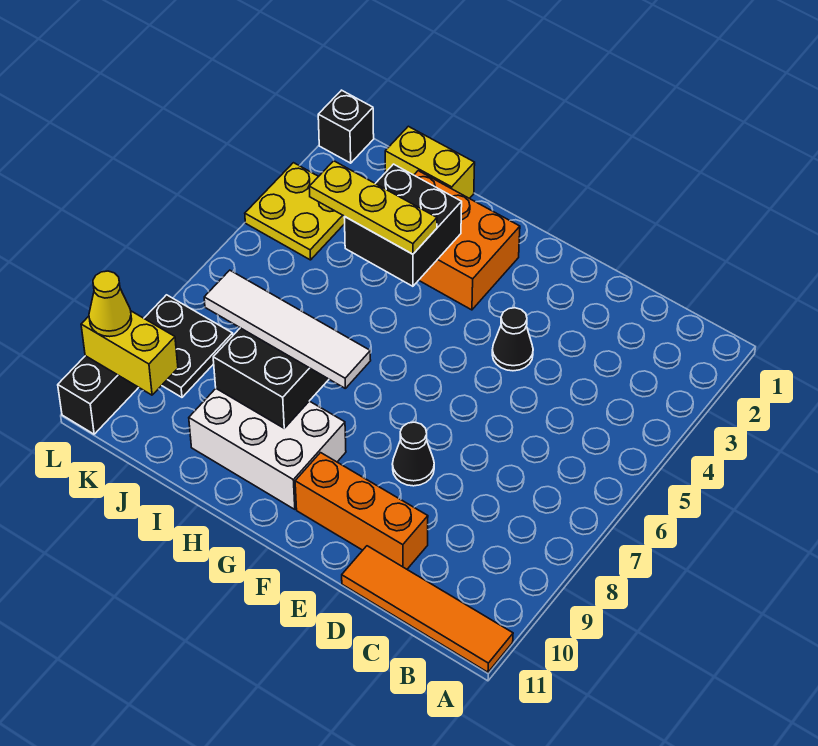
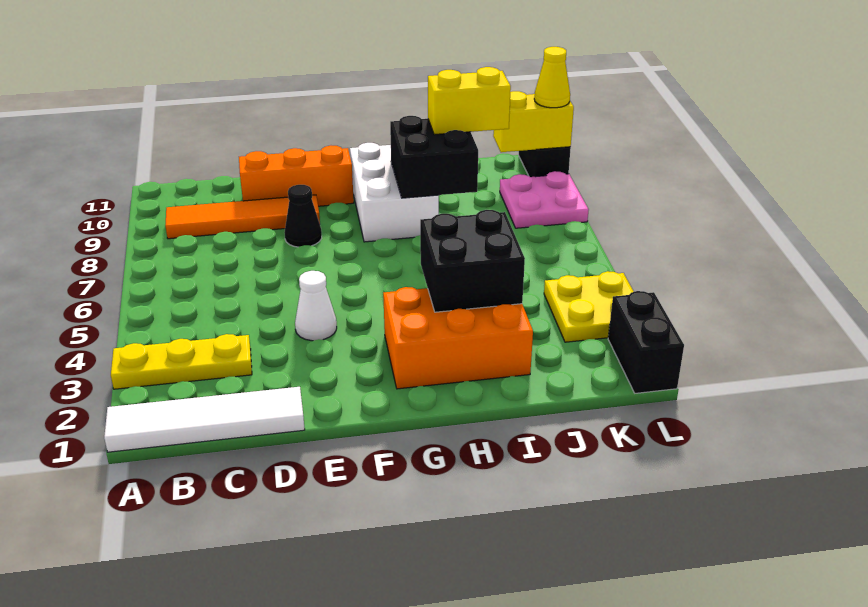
orange tile A11:D11 level 1 -> orange tile B9:E9 level 1
black cone E4 level 1 -> white cone E4 level 1
white tile G8:J8 level 3 -> white tile A1:D1 level 1
white brick G9:I10 level 1 -> white brick G8:H10 level 1
yellow plate H4:J4 level 3 -> yellow plate A3:C3 level 1
yellow brick I1:J1 level 1 -> yellow brick I9:J9 level 3
black plate K8:L9 level 1 -> pink plate K8:L9 level 1
black brick L1 level 1 -> black brick L1:L2 level 1

